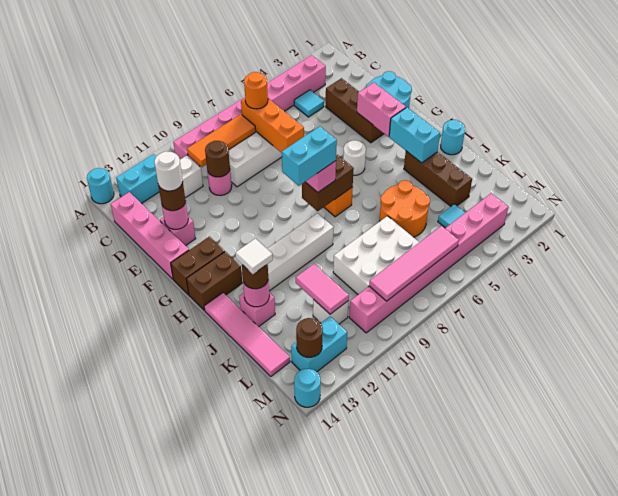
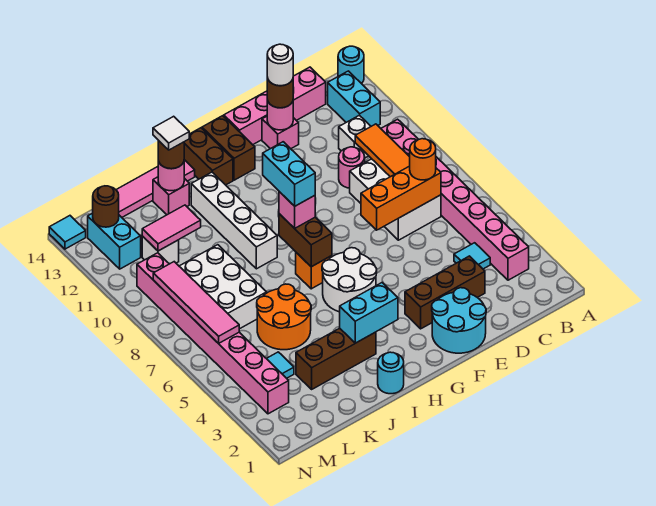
brown round brick D10 level 2 -> none
pink brick F3:G3 level 2 -> none
white round brick G5 level 1 -> white round brick G5:H6 level 1
cyan round brick N14 level 1 -> cyan tile N14 level 1

